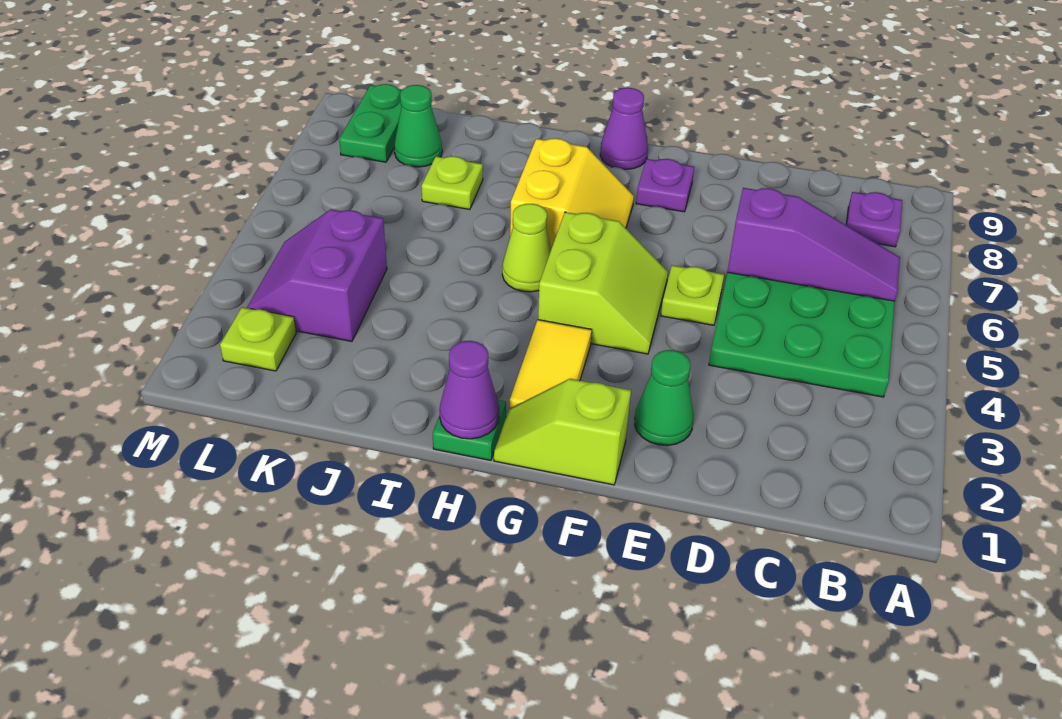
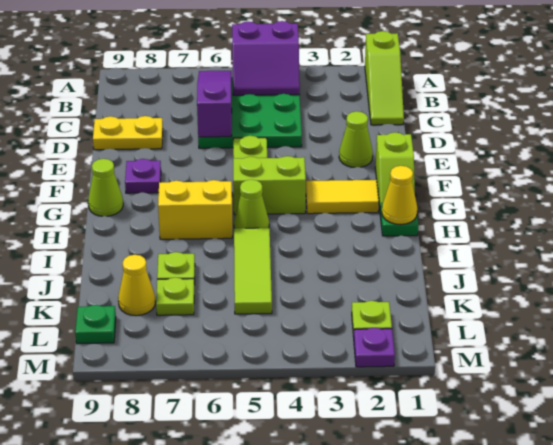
none -> lime slope A1:C1 level 1 top A
purple plate B8 level 1 -> purple plate M2 level 1
none -> yellow plate D8:D9 level 1
green cone E2 level 1 -> lime cone E2 level 1
purple cone G9 level 1 -> lime cone G9 level 1
purple cone H1 level 2 -> yellow cone H1 level 2
none -> lime tile I5:K5 level 1
purple slope K3:L4 level 1 top K -> purple slope A4:B5 level 2 top A
none -> lime plate K7 level 1
green cone K8 level 1 -> yellow cone K8 level 1
green plate L8:L9 level 1 -> green plate L9 level 1

